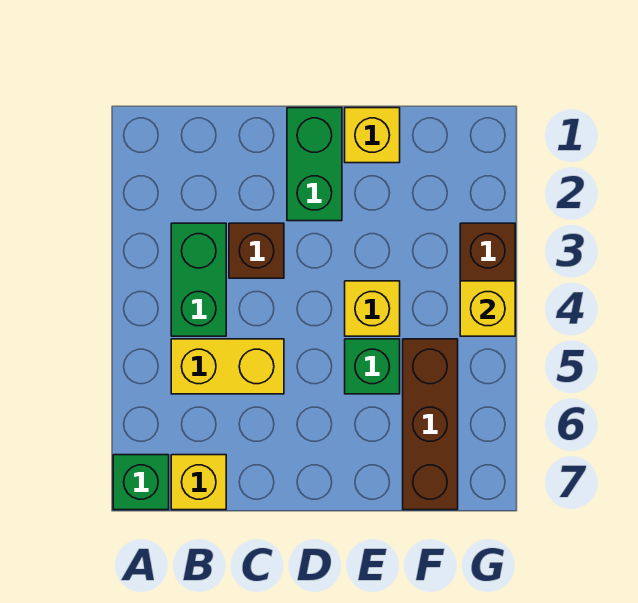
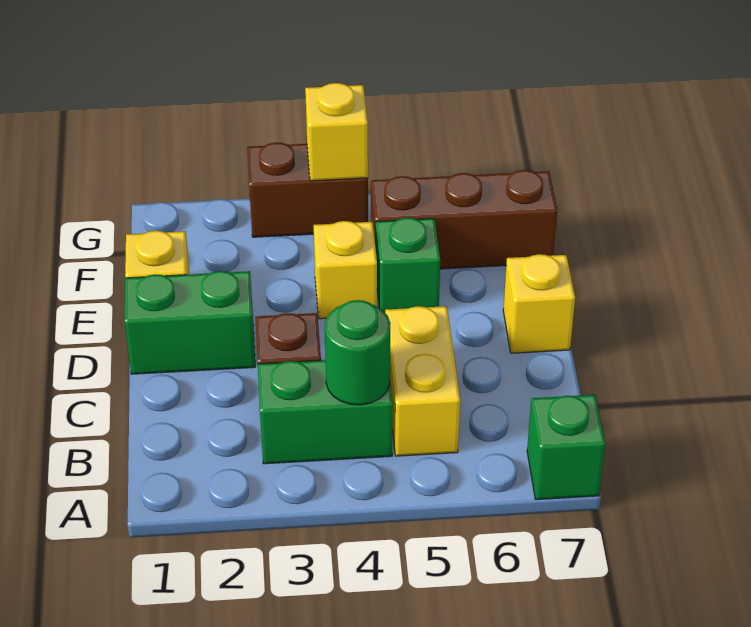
none -> green round brick B4 level 2
yellow brick B7 level 1 -> yellow brick D7 level 1

